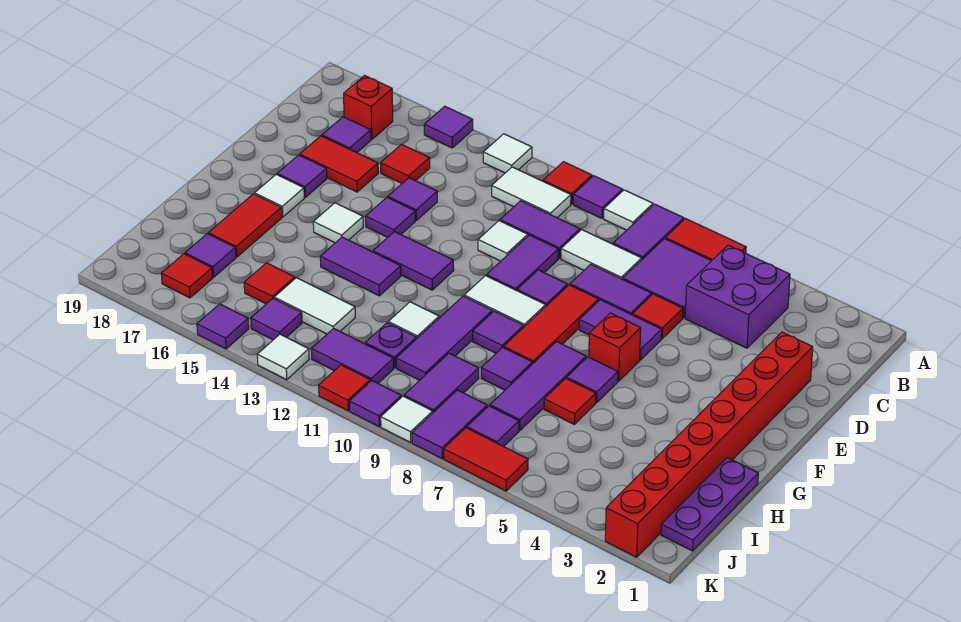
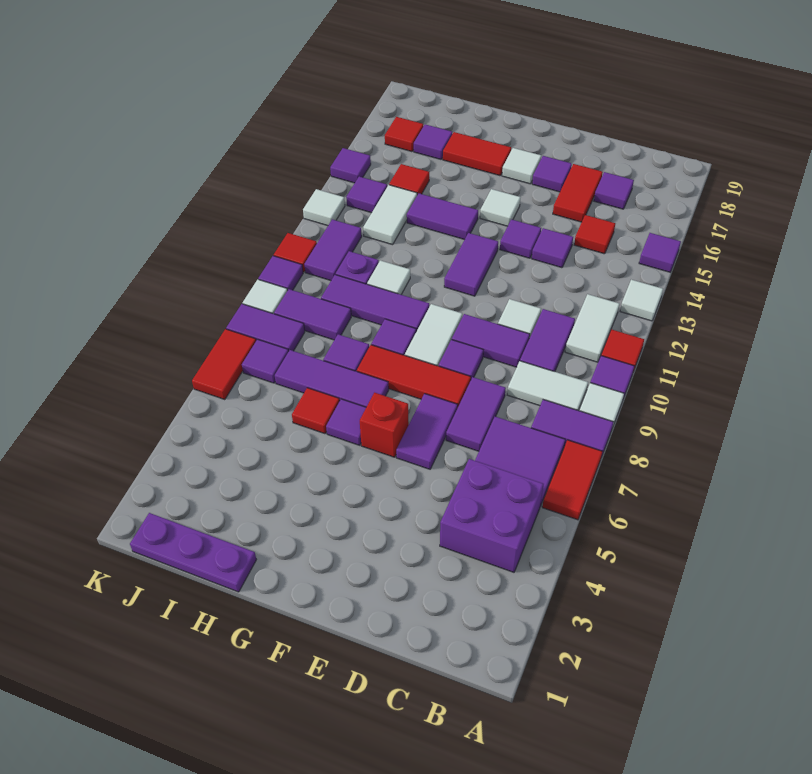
red brick B17 level 1 -> none
white tile C8:C9 level 1 -> white tile B9:C9 level 1
red brick D2:K2 level 1 -> none
red tile D6 level 1 -> none
purple tile G13:G14 level 1 -> purple tile G14:H14 level 1

